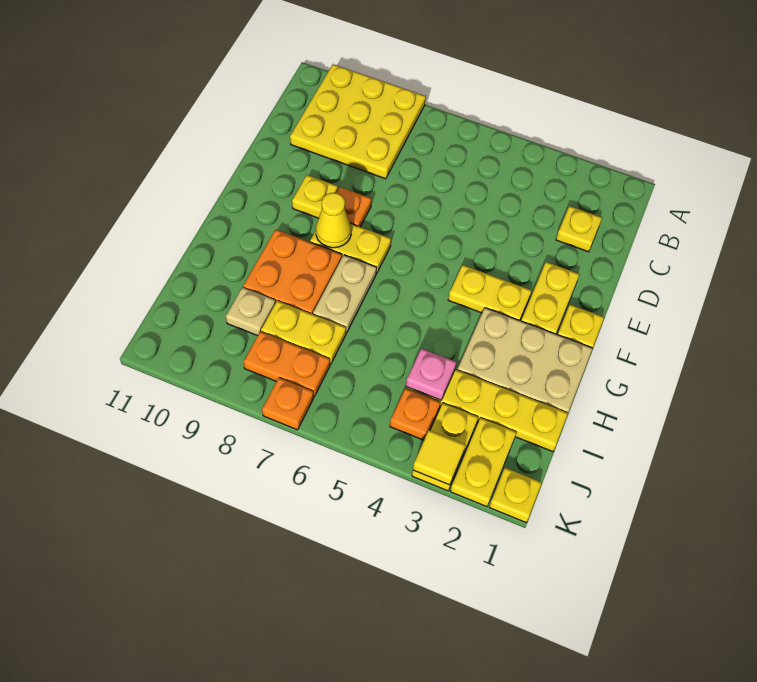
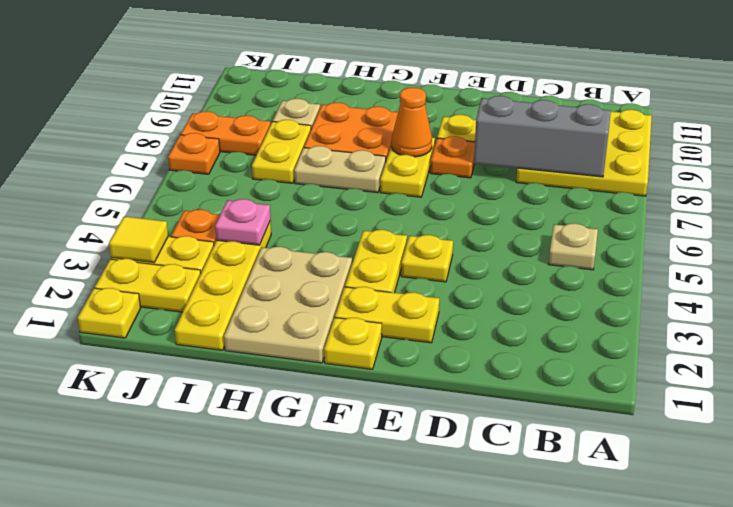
none -> tan plate B5 level 1
none -> grey brick B8:D8 level 2
yellow plate C2 level 1 -> yellow plate E4 level 1
yellow cone F8 level 2 -> orange cone F8 level 2
orange plate J7:J8 level 1 -> orange plate J8:K8 level 1

